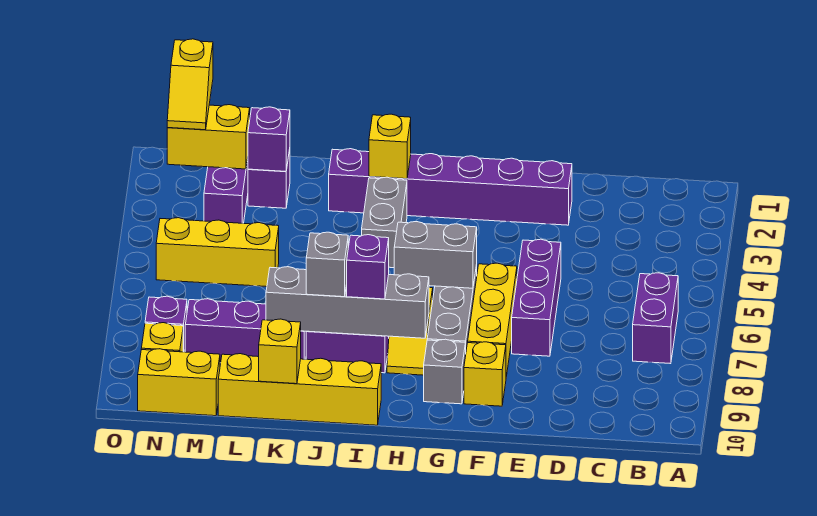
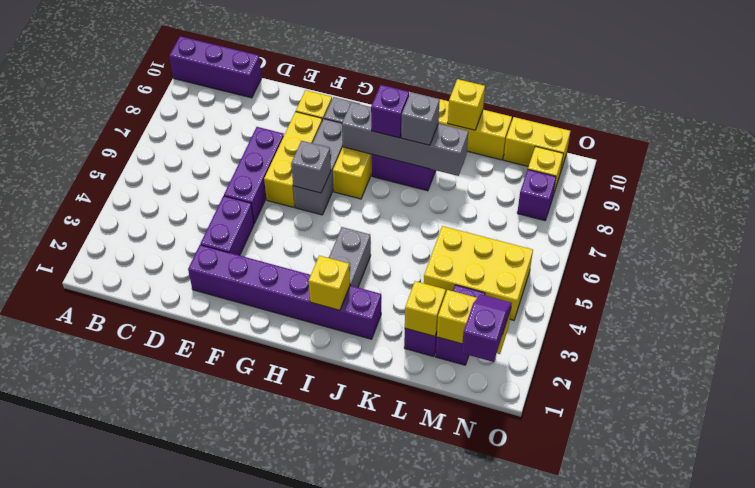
purple brick B6:B7 level 1 -> purple brick E3:E4 level 1
grey brick G6:H6 level 2 -> grey brick G6 level 2
purple brick K8:M8 level 1 -> purple brick A10:C10 level 1
purple brick L2 level 2 -> yellow brick L2 level 2
yellow brick L5:N5 level 1 -> yellow brick L4:N5 level 1
yellow slope N1:N2 level 3 top 1 -> purple slope N1:N2 level 3 top 1

